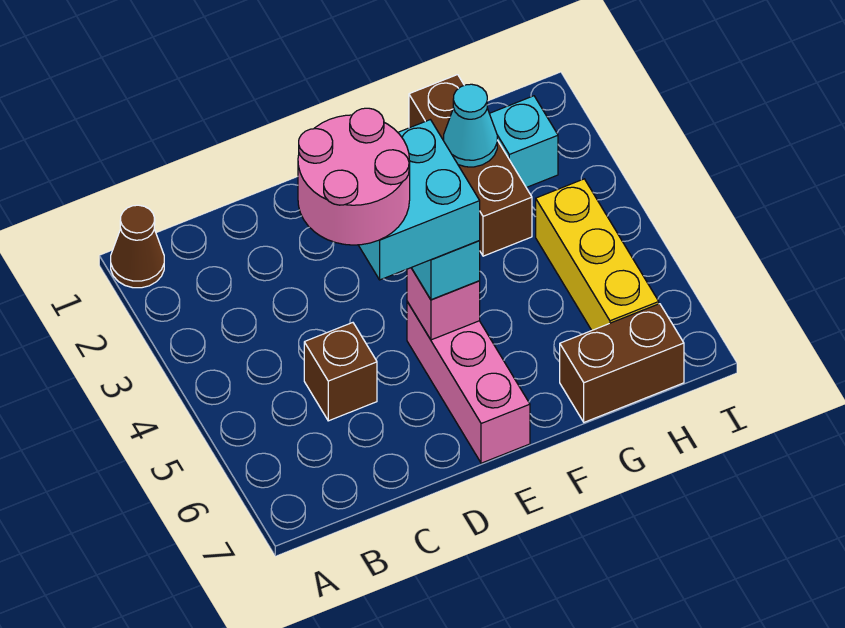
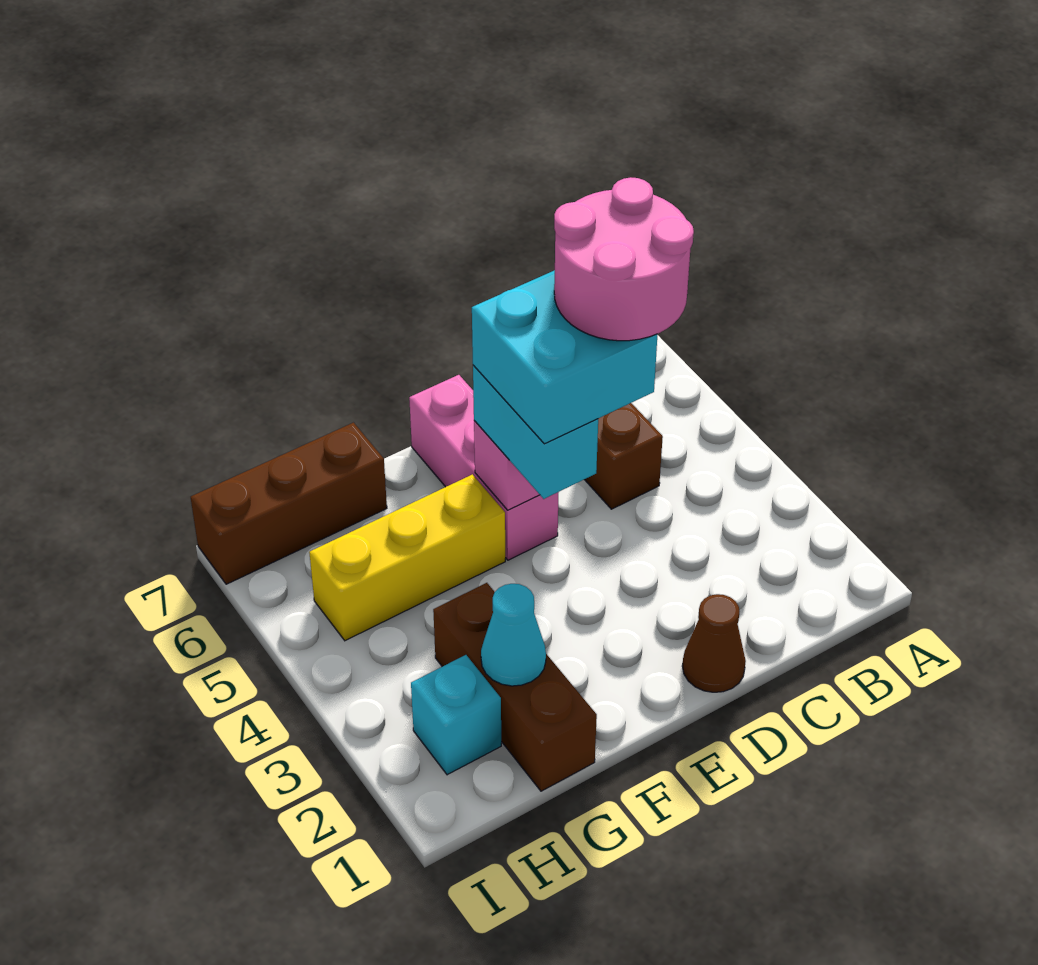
brown cone A1 level 1 -> brown cone D1 level 1
brown brick G7:H7 level 1 -> brown brick G7:I7 level 1
yellow brick H4:H6 level 1 -> yellow brick F5:H5 level 1

